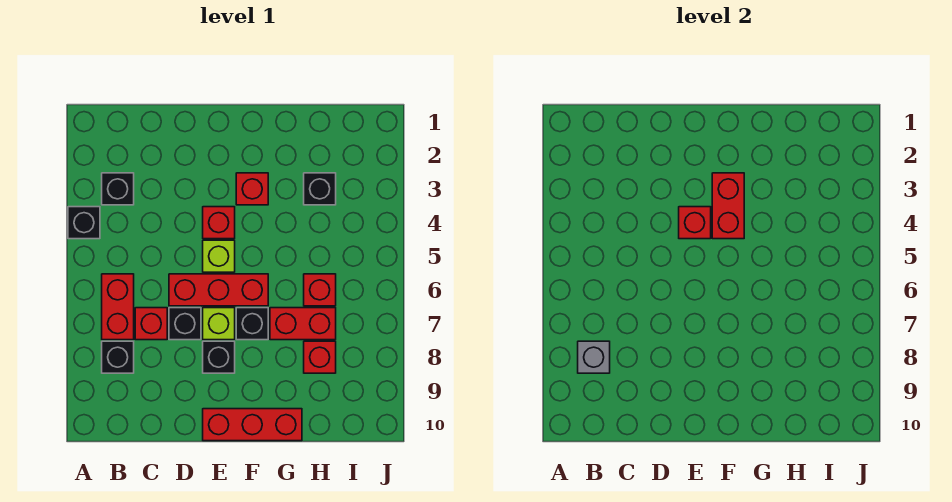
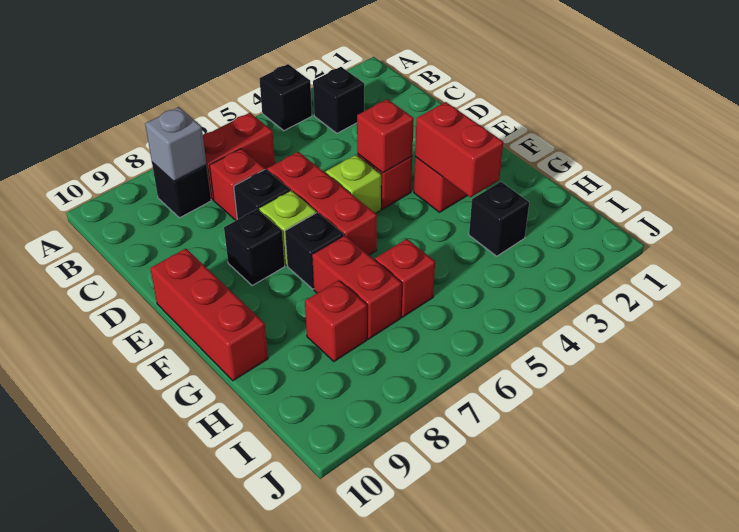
red brick F3:F4 level 2 -> red brick F3:G3 level 2

